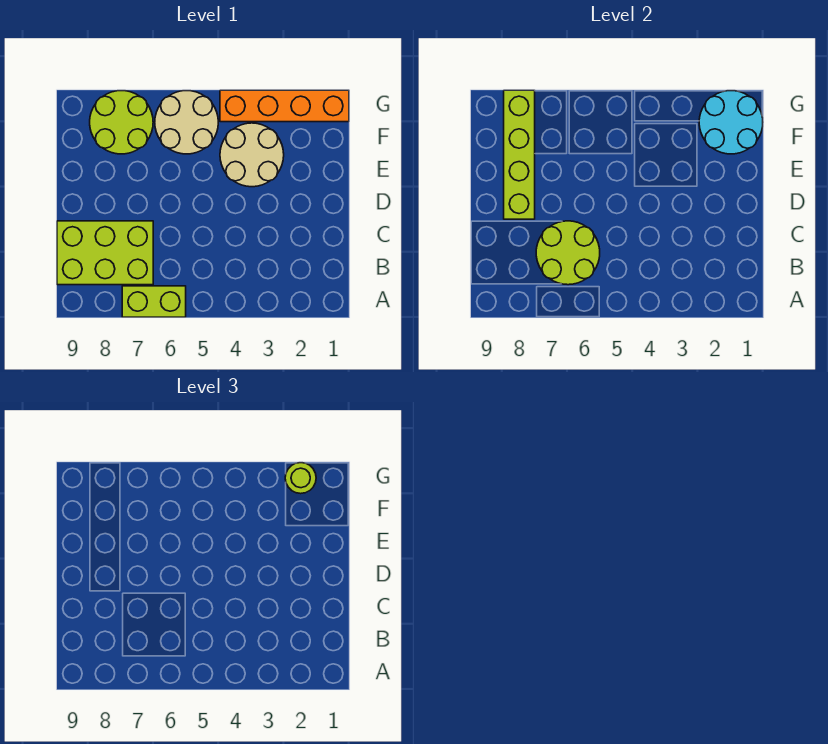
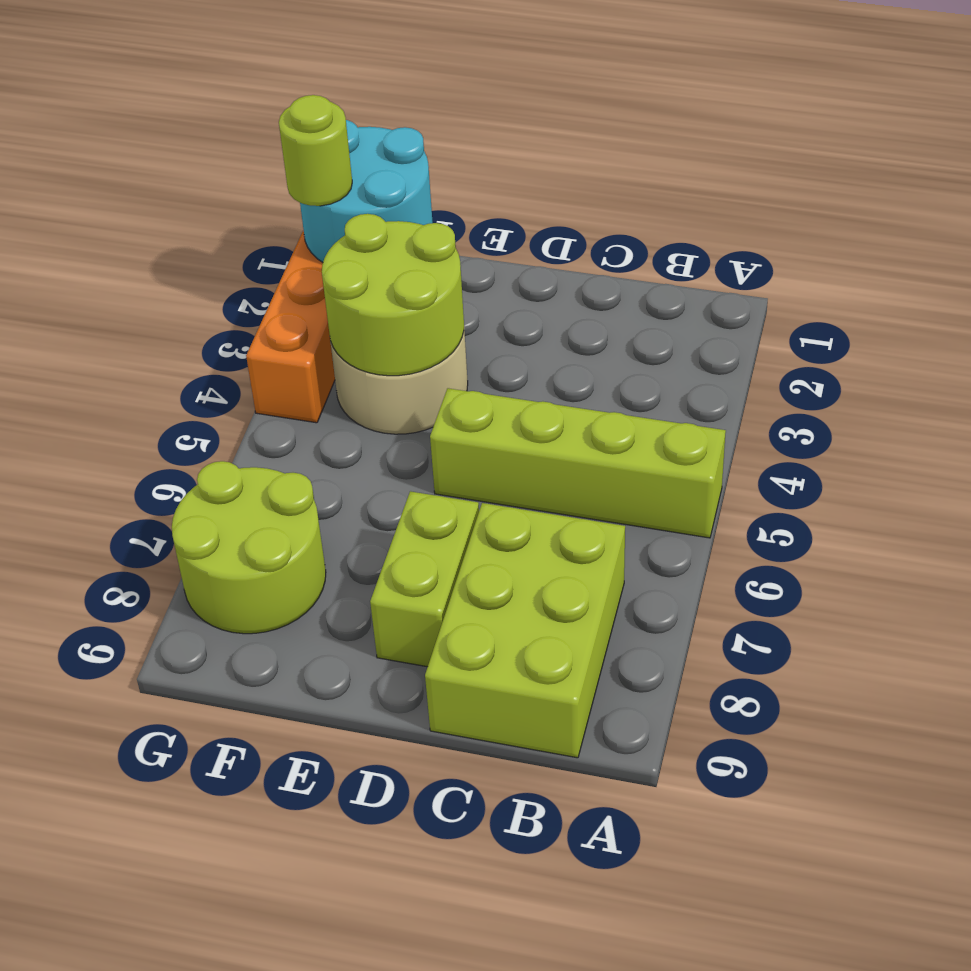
lime brick A6:A7 level 1 -> lime brick D7:D8 level 1
lime round brick B6:C7 level 2 -> lime round brick E3:F4 level 2
lime brick D8:G8 level 2 -> lime brick A5:D5 level 1
tan round brick F5:G6 level 1 -> none

